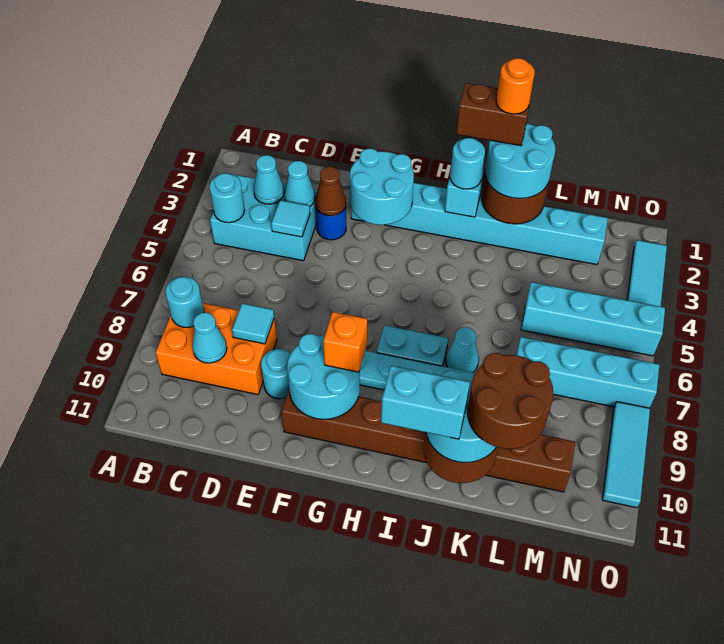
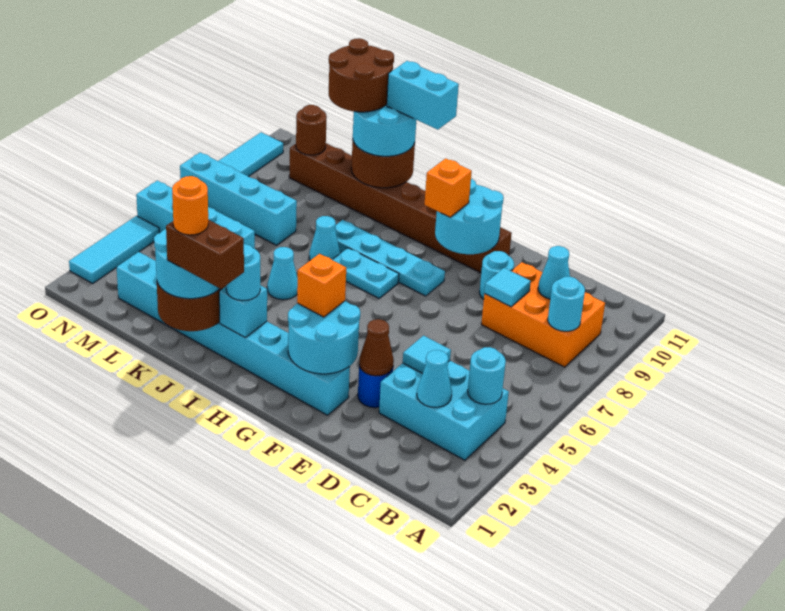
cyan cone D3 level 2 -> cyan cone J5 level 1
none -> orange brick G3 level 3
none -> brown round brick M10 level 2

